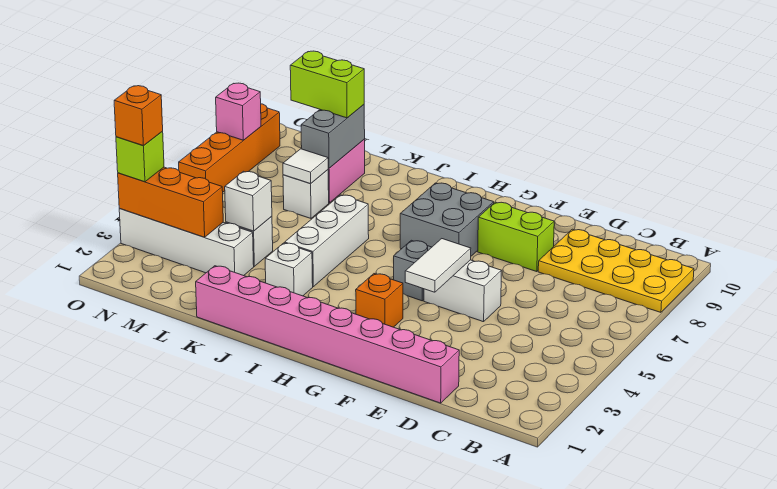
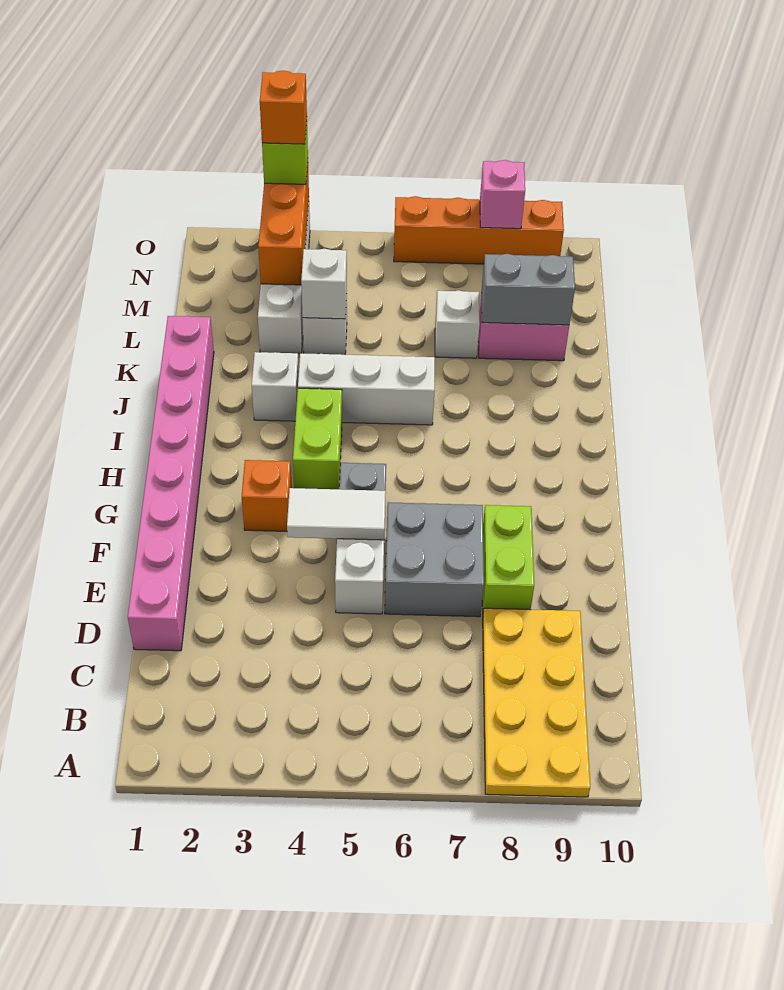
grey brick G7:H8 level 1 -> grey brick E6:F7 level 1
white tile L7 level 2 -> none
lime brick L9:M9 level 3 -> lime brick H4:I4 level 1

